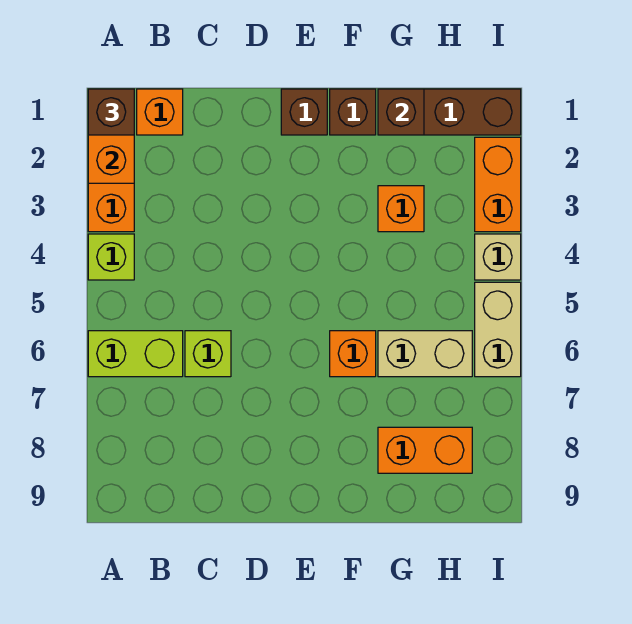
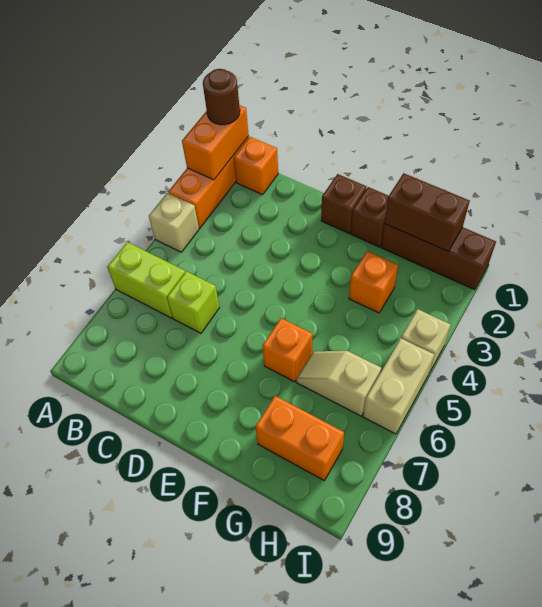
brown brick A1 level 3 -> brown round brick A1 level 3
lime brick A4 level 1 -> tan brick A4 level 1
brown brick G1 level 2 -> brown brick G1:H1 level 2
tan brick G6:H6 level 1 -> tan slope G6:H6 level 1 top H
orange brick I2:I3 level 1 -> none

